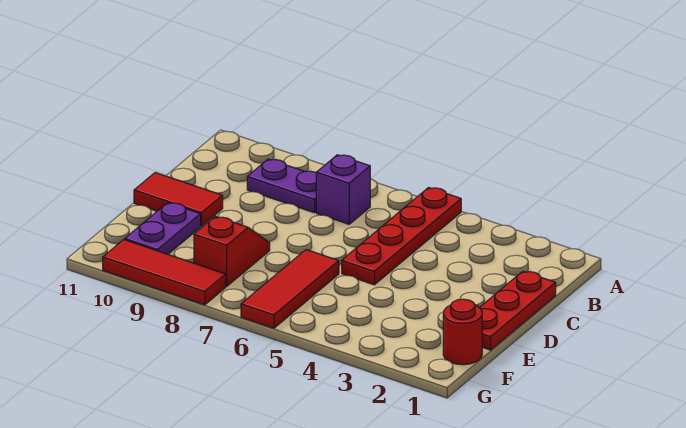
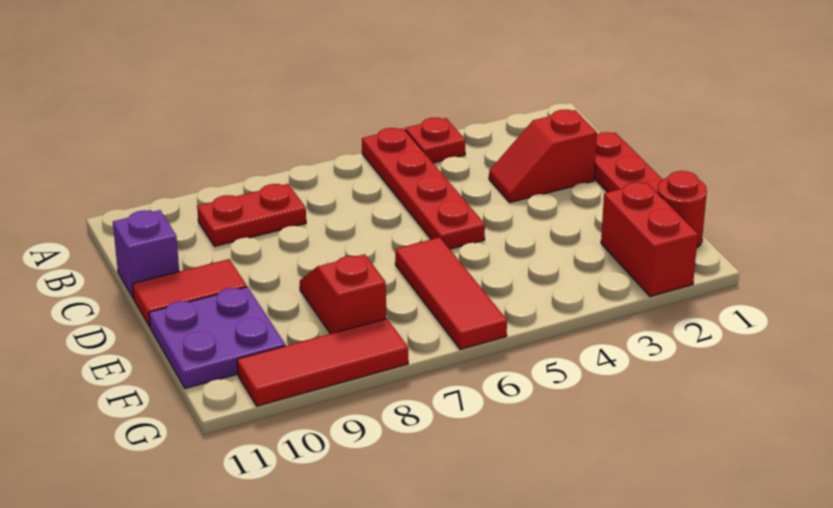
none -> red plate A4 level 1
purple brick B7 level 1 -> purple brick C11 level 1
purple plate B8:B9 level 1 -> red plate B8:B9 level 1
none -> red slope C2:C3 level 1 top 2
purple plate E10:F10 level 1 -> purple plate E10:F11 level 1
none -> red brick F2:G2 level 1

